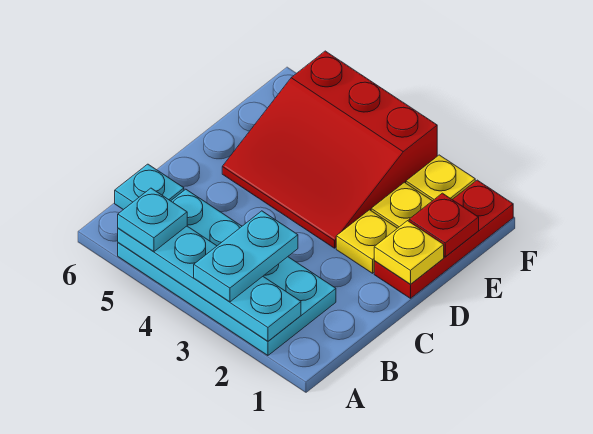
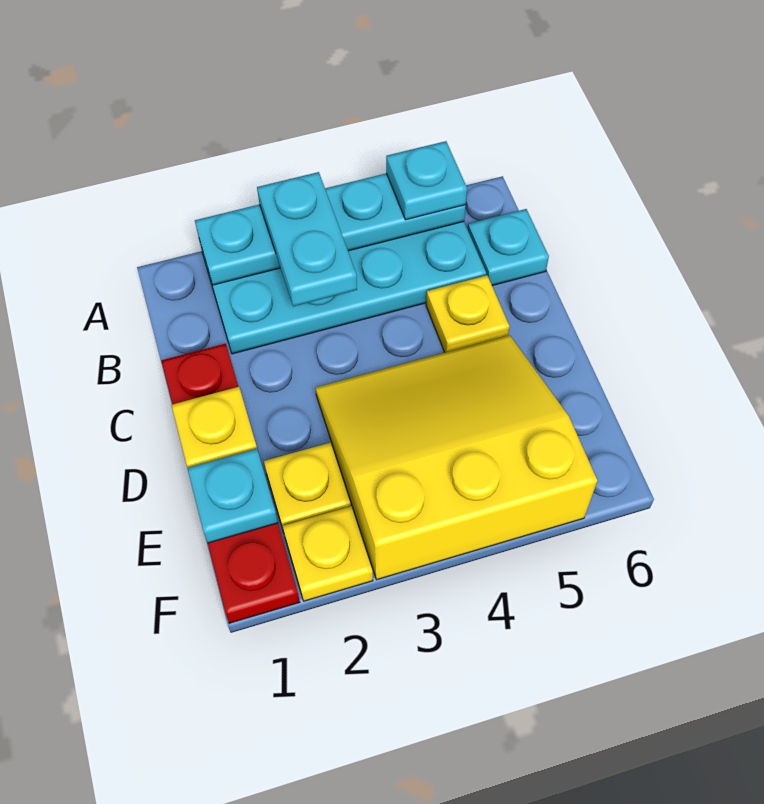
red plate D1:F1 level 1 -> red plate C1:F1 level 1
yellow plate D2 level 1 -> yellow plate C5 level 1
red slope D3:F5 level 1 top F -> yellow slope D3:F5 level 1 top F
red plate E1 level 2 -> cyan plate E1 level 2

